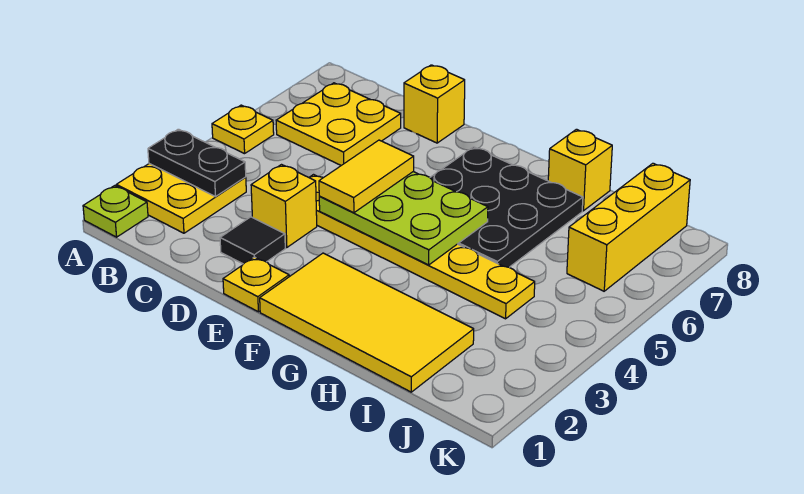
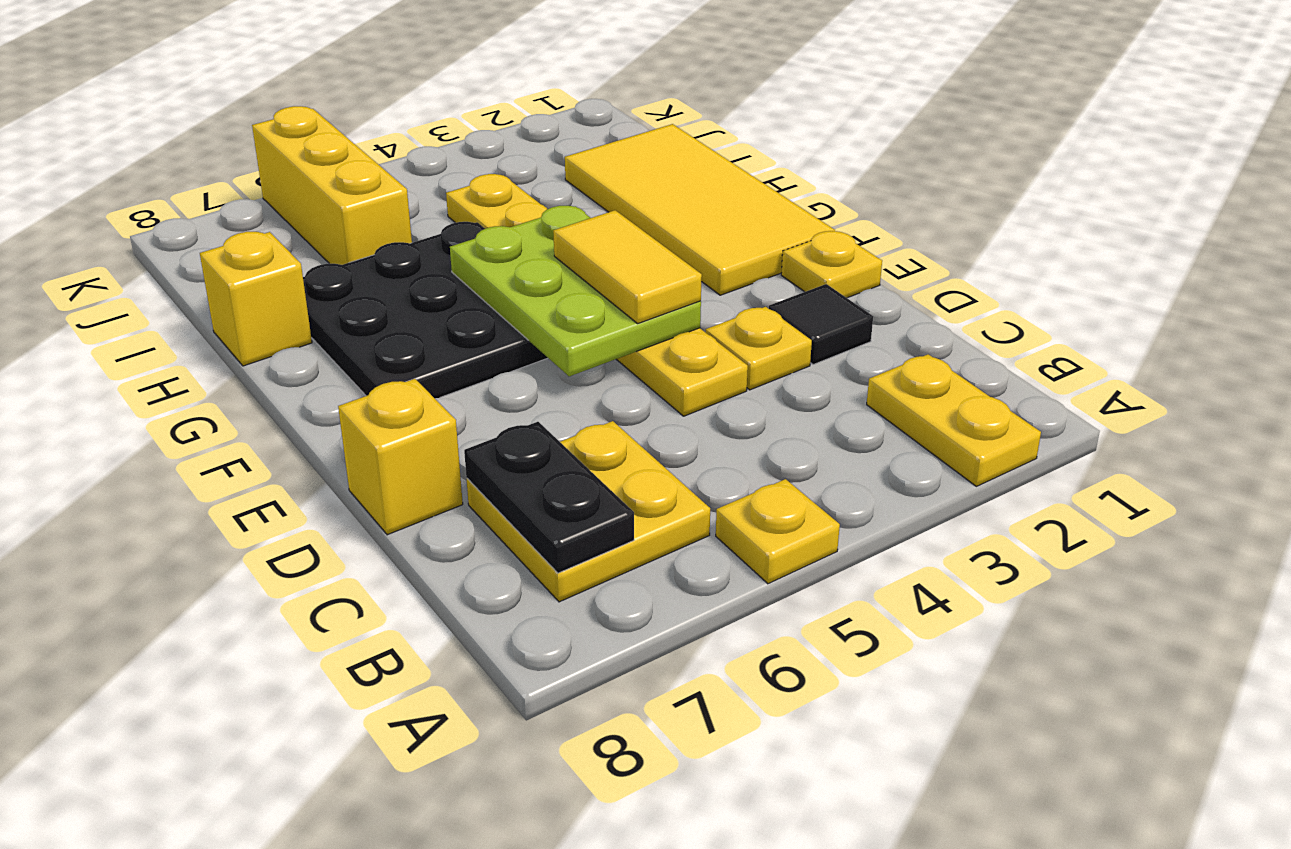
lime plate A1 level 1 -> none
yellow plate A2:B3 level 1 -> yellow plate A2:B2 level 1
black plate A3:B3 level 2 -> black plate B7:C7 level 2
yellow brick D3 level 1 -> yellow plate D3 level 1
yellow tile E4:E5 level 3 -> yellow tile E4:F4 level 3
yellow brick J6:J8 level 1 -> yellow brick I6:K6 level 1

